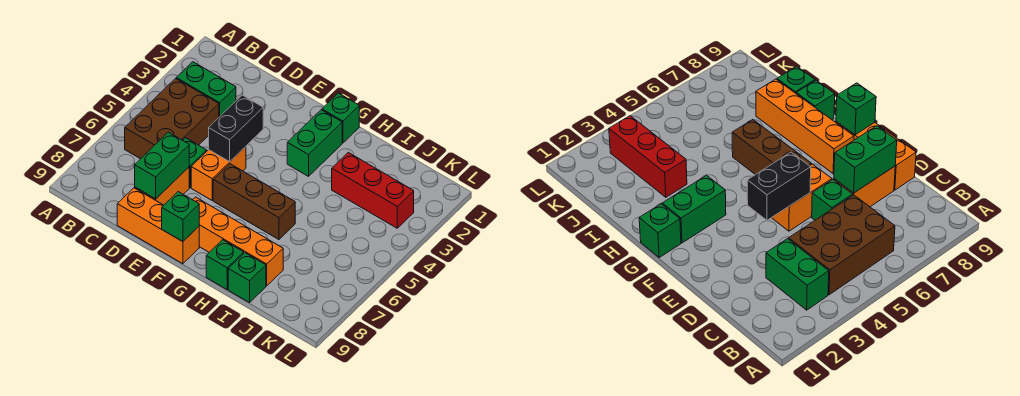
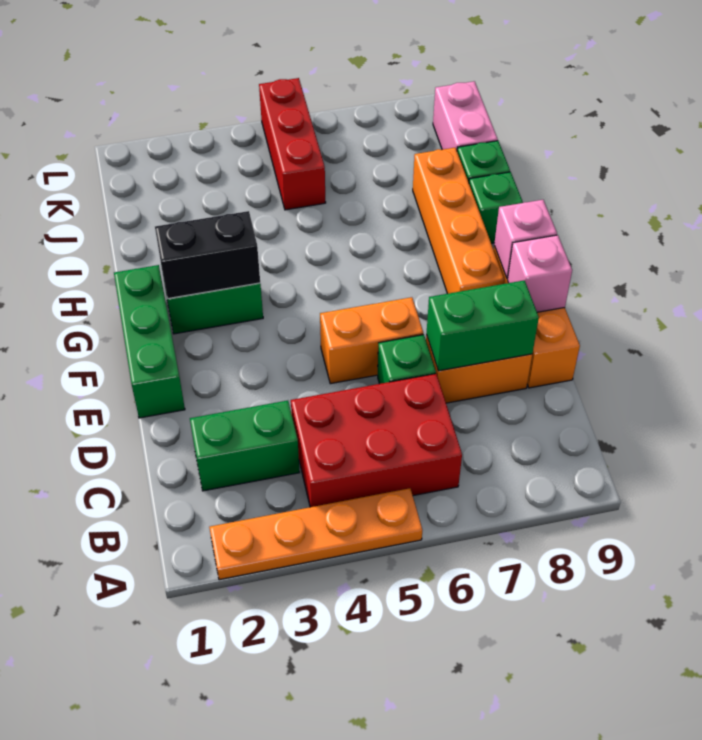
none -> orange plate A2:A5 level 1
green brick B3:C3 level 1 -> green brick C2:C3 level 1
brown brick B4:C6 level 1 -> red brick B4:C6 level 1
black brick E4:E5 level 2 -> black brick G2:G3 level 2
none -> pink brick E9 level 2
brown brick F6:H6 level 1 -> none
green brick F9 level 2 -> pink brick F9 level 2
green brick G1 level 1 -> green brick E1:G1 level 1
red brick I3:K3 level 1 -> red brick J5:L5 level 1
none -> pink brick J9:K9 level 1

